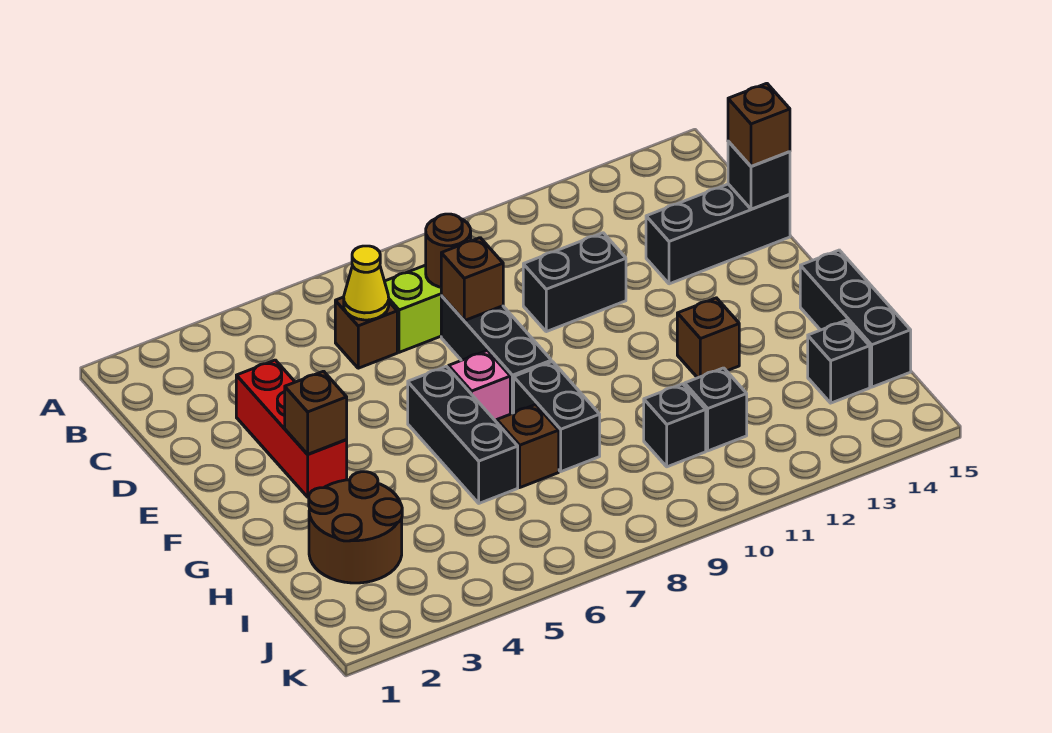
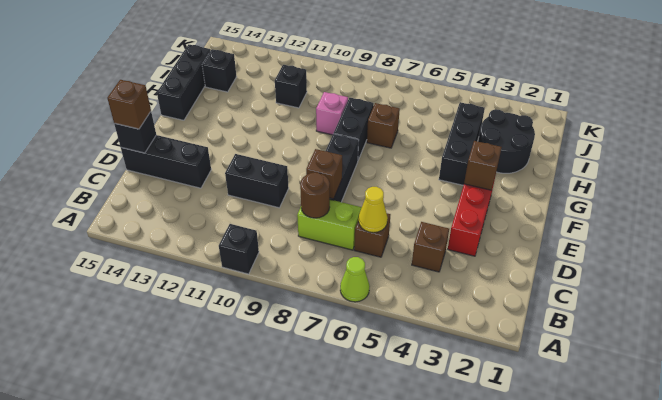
none -> lime cone A6 level 1
black brick F6:H6 level 1 -> black brick G4:I4 level 1
pink brick F7 level 1 -> pink brick H9 level 1
brown brick G12 level 1 -> brown brick C4 level 1
brown round brick H2:I3 level 1 -> black round brick H2:I3 level 1
black brick I10 level 1 -> black brick A10 level 1

